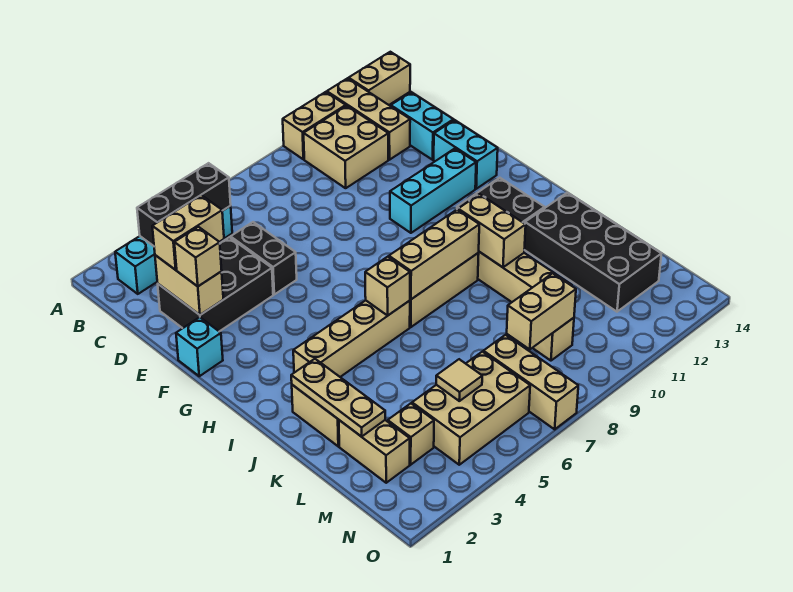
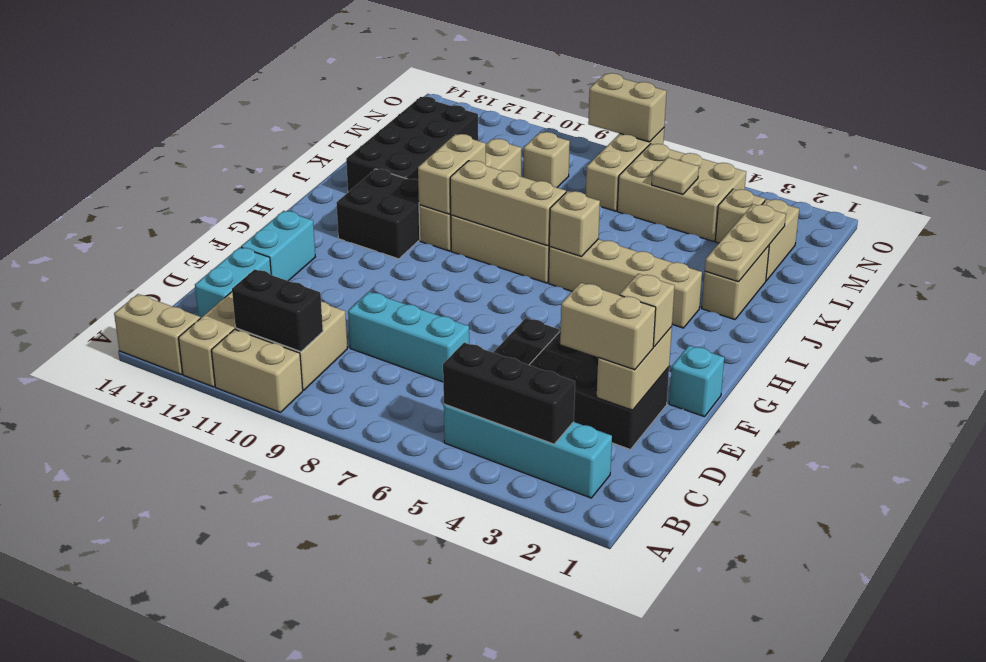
none -> black brick B10:B11 level 2
cyan brick F10:F12 level 1 -> cyan brick D7:D9 level 1
tan brick M8:M9 level 2 -> tan brick O7:O8 level 2

